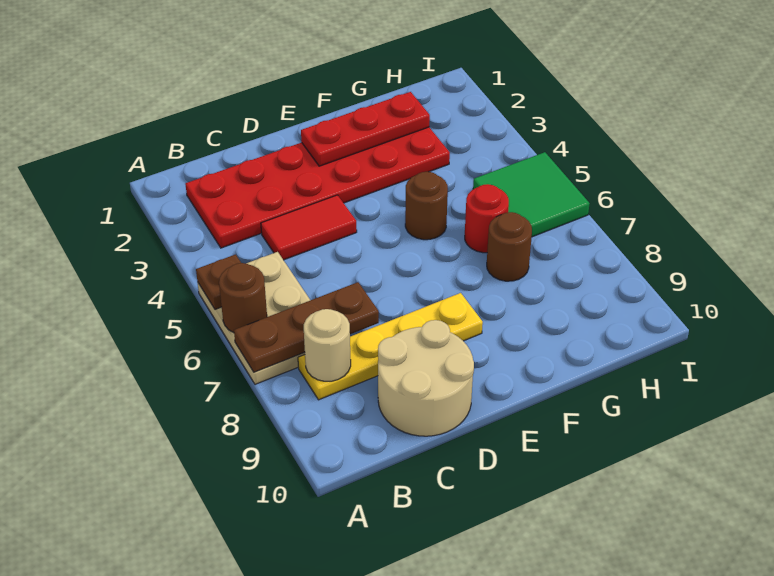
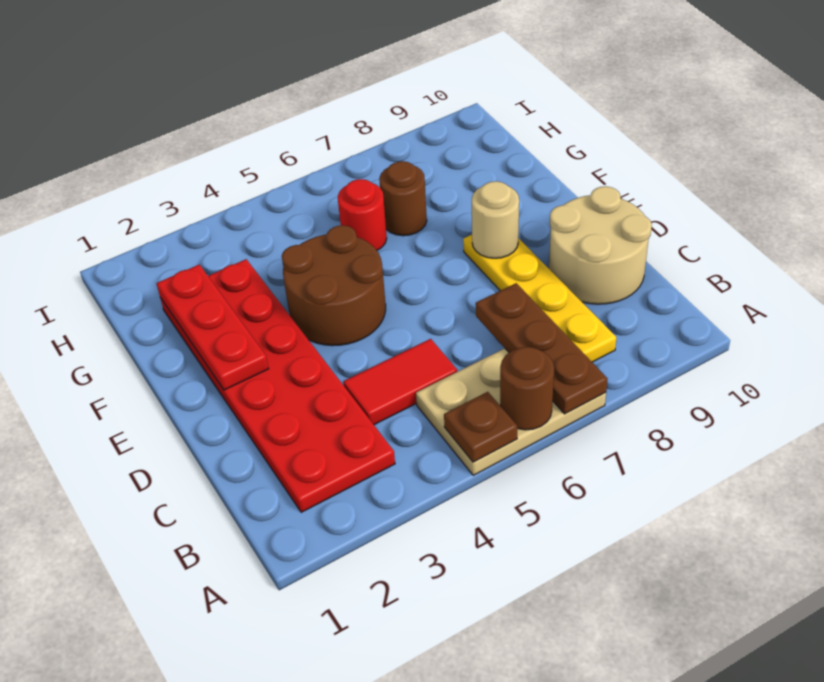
tan round brick B8 level 2 -> tan round brick E8 level 2
red tile C4:D4 level 1 -> red tile C4:C5 level 1
brown round brick F5 level 1 -> brown round brick E4:F5 level 1
green tile H5:I6 level 1 -> none

